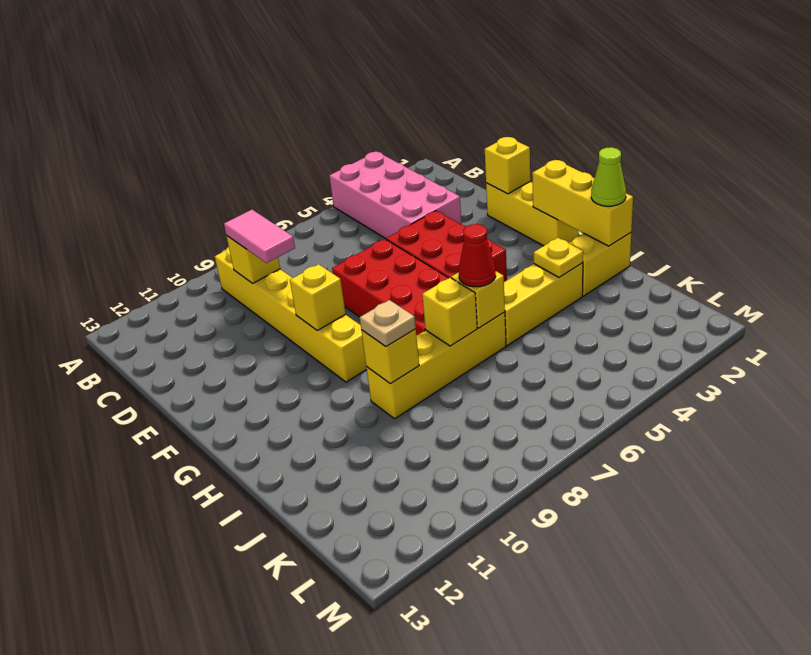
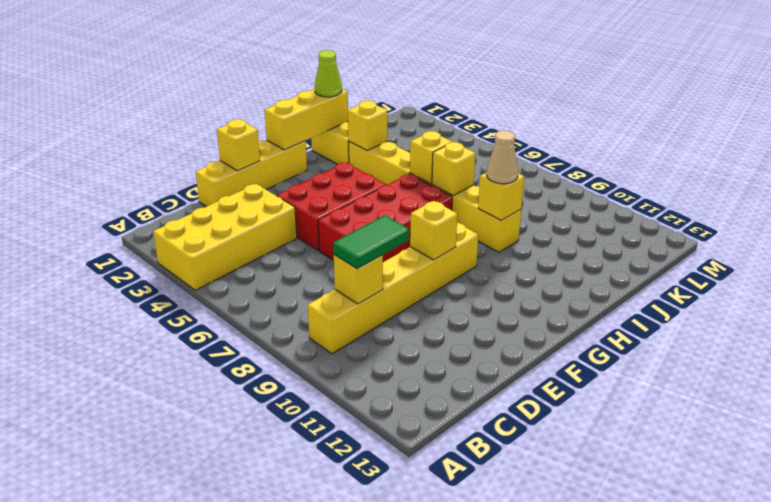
pink brick A3:D4 level 1 -> yellow brick A3:D4 level 1
pink tile C9:D9 level 3 -> green tile C9:D9 level 3
yellow brick E1:G1 level 1 -> yellow brick D1:G1 level 1
yellow plate I3 level 2 -> yellow brick I3 level 2
red cone I6 level 3 -> none
tan plate I9 level 3 -> tan cone I9 level 3

